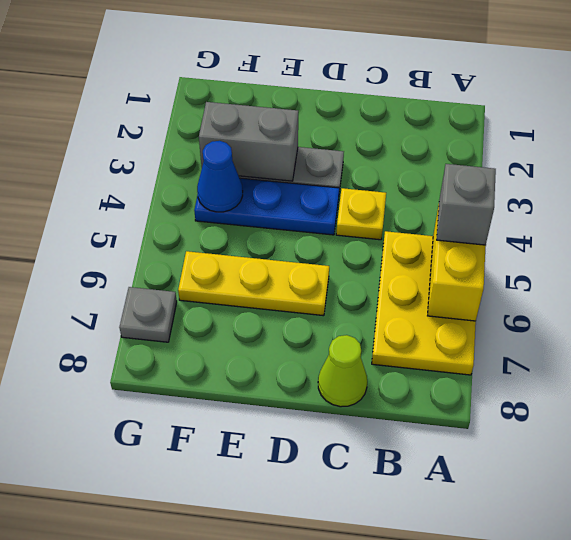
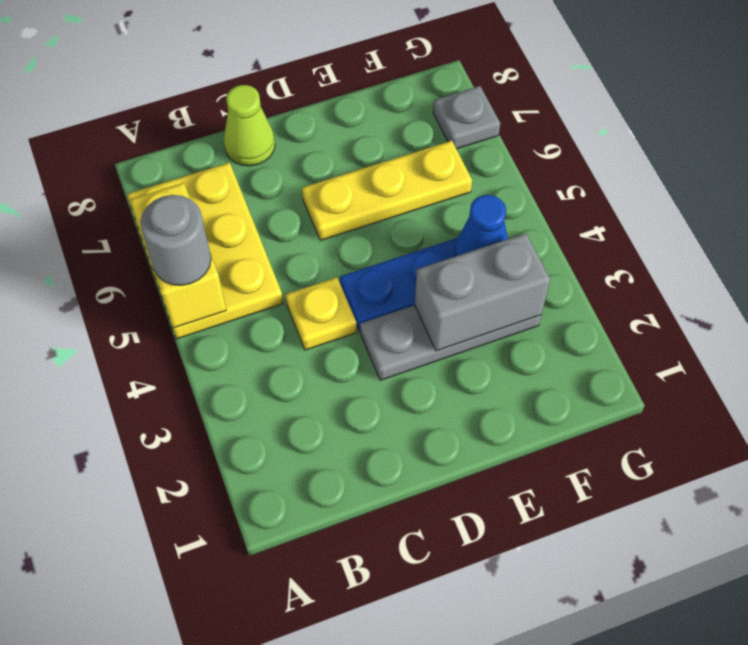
grey brick A5 level 3 -> grey round brick A5 level 3

